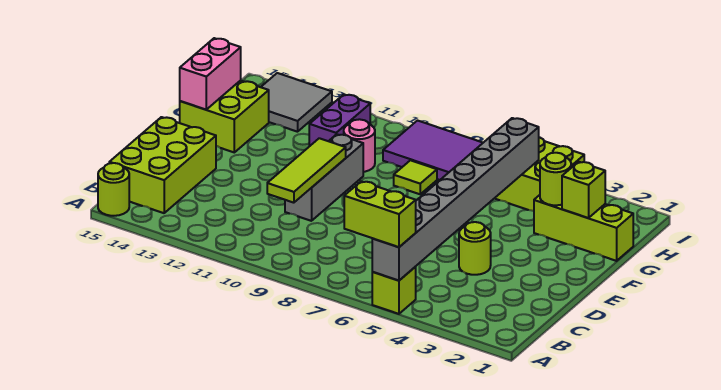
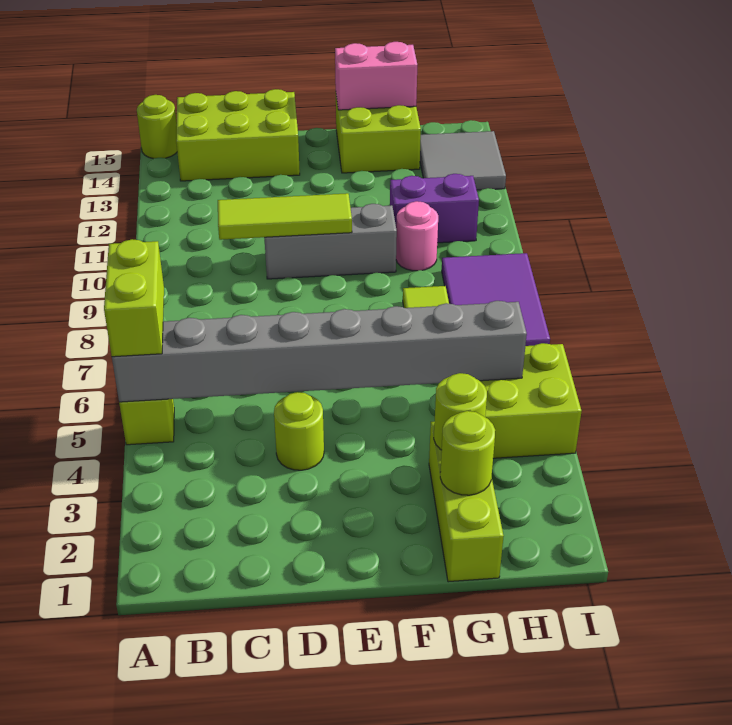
lime brick G2 level 2 -> lime round brick G2 level 2

